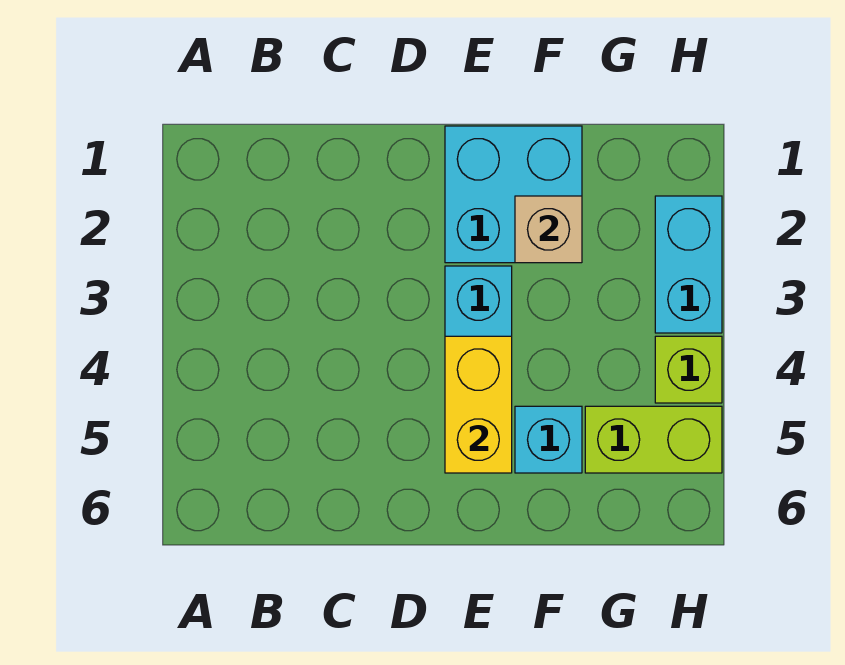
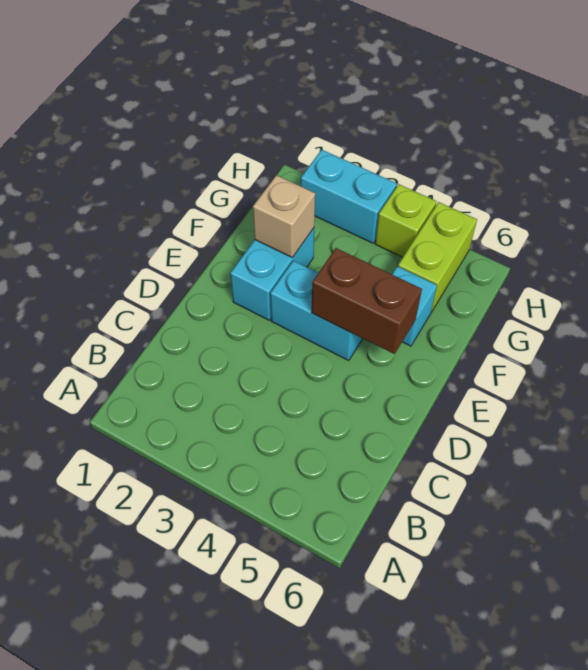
cyan brick E1:F2 level 1 -> cyan brick E2:F2 level 1
yellow brick E4:E5 level 2 -> brown brick E4:E5 level 2

